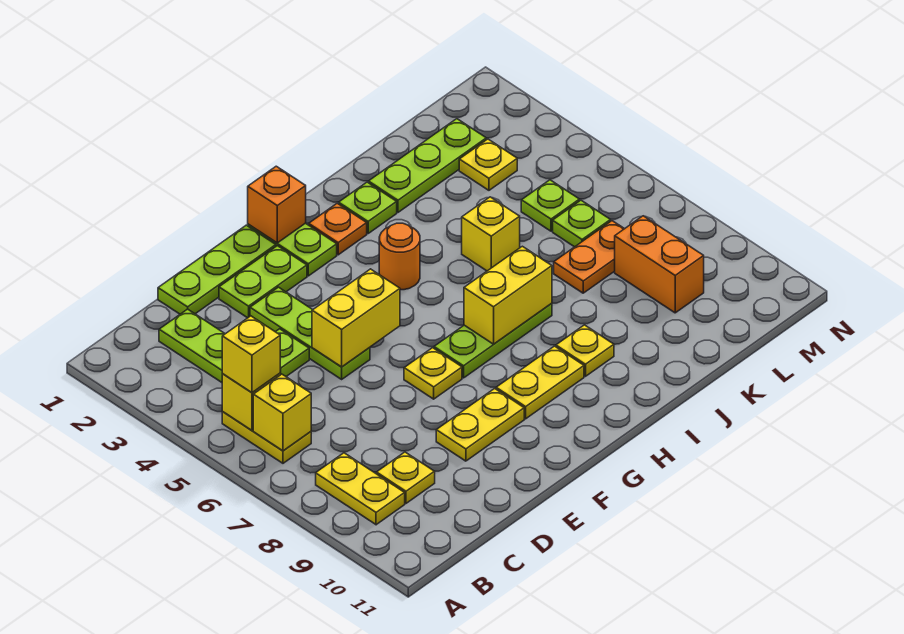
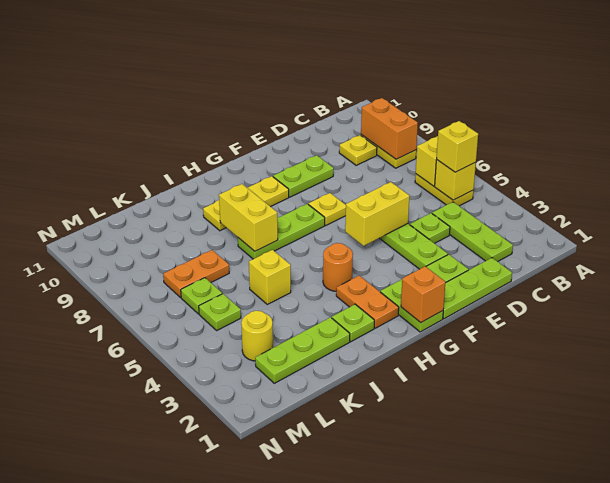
yellow plate E9:F9 level 1 -> lime plate E9:F9 level 1
orange plate H2 level 1 -> orange plate H2:H3 level 1
yellow brick H7:I7 level 2 -> yellow brick I7:I8 level 2
yellow plate L3 level 1 -> yellow round brick L3 level 1
orange brick L8:L9 level 1 -> orange brick B8:B9 level 2

